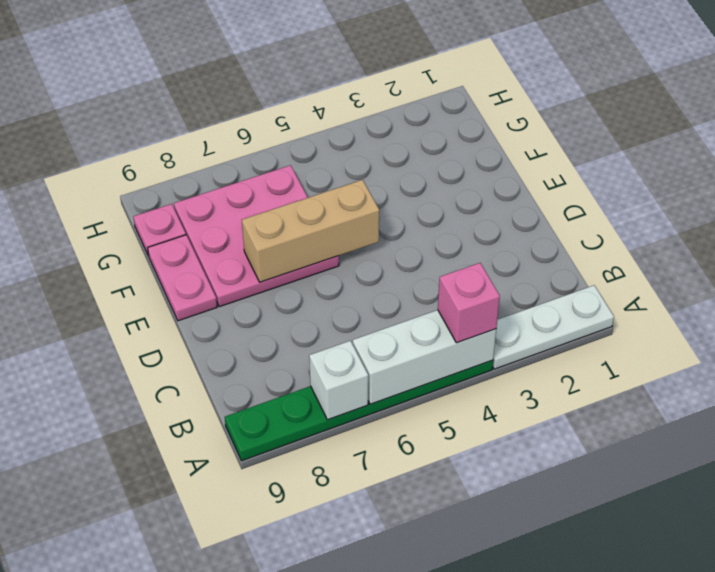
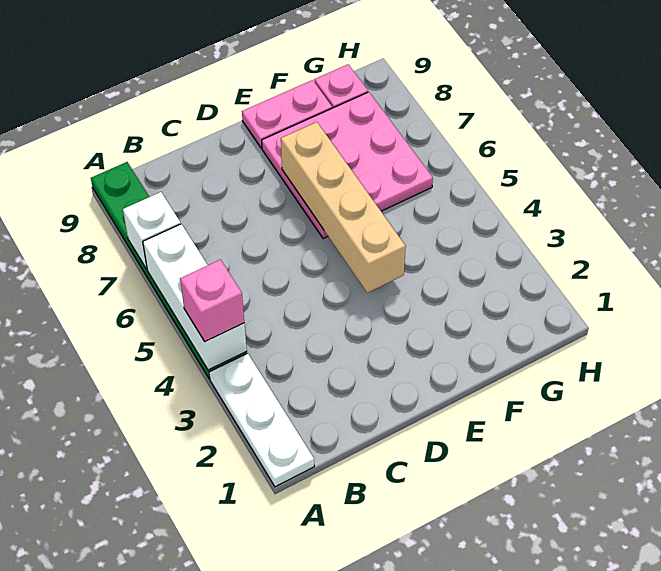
tan brick E5:E7 level 2 -> tan brick E4:E7 level 2

